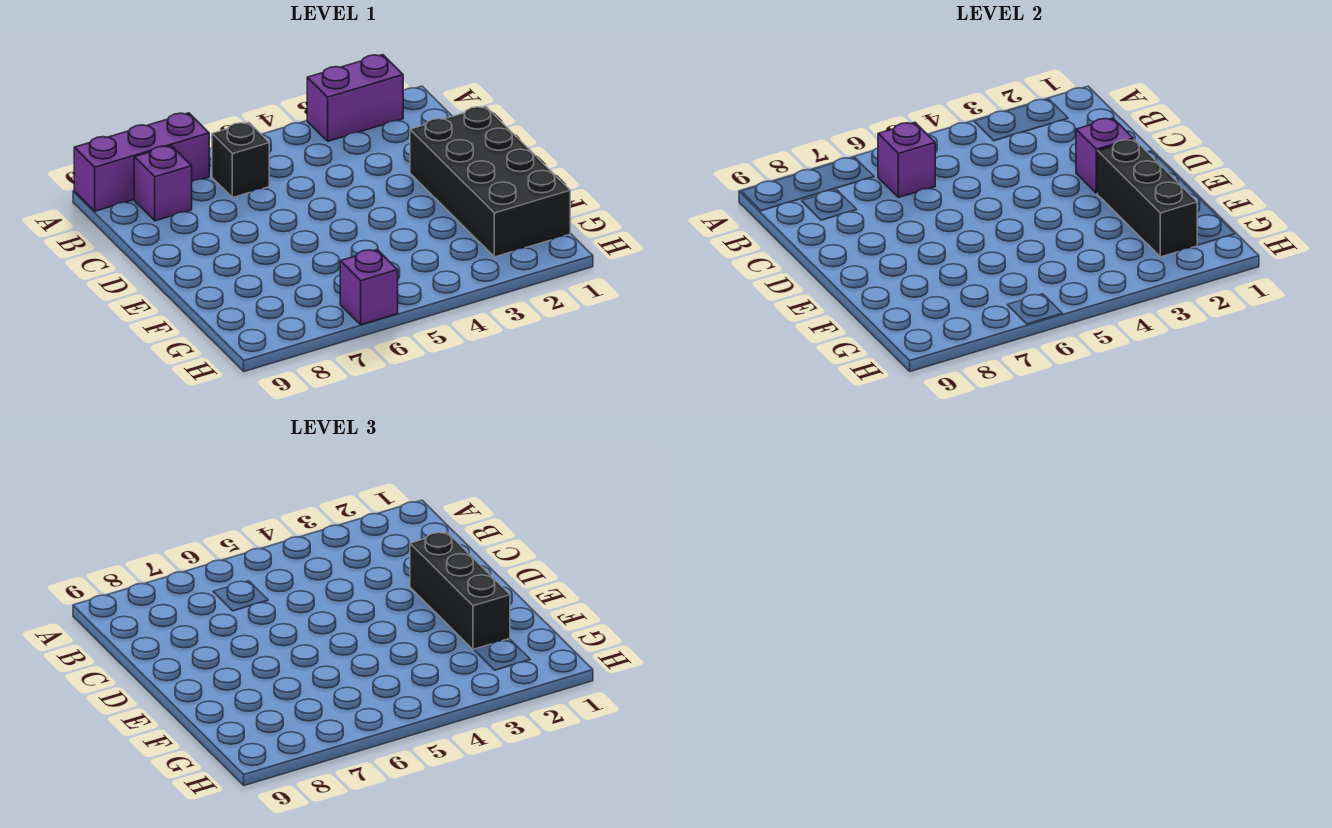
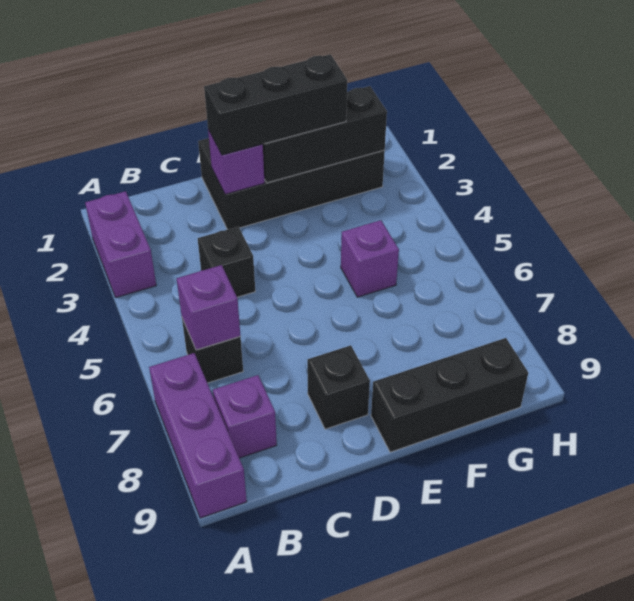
none -> black brick C4 level 1
none -> black brick D8 level 1
none -> black brick E9:G9 level 1
purple brick H6 level 1 -> purple brick F5 level 1

